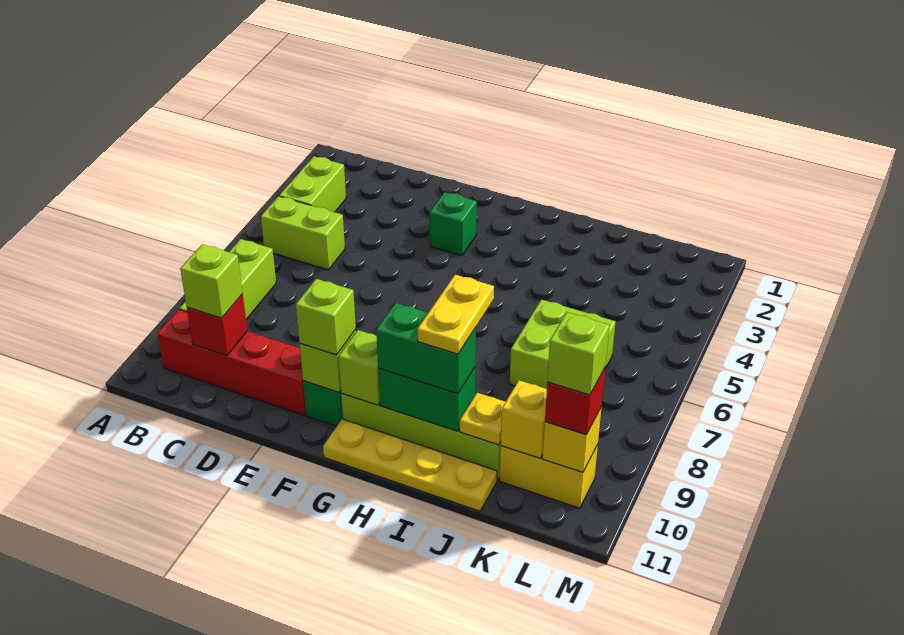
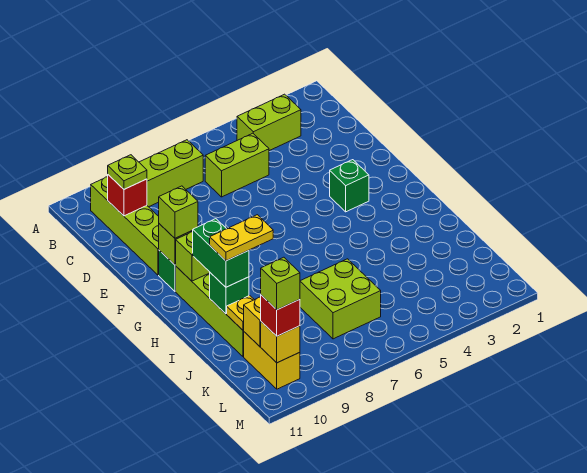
lime brick B5:C5 level 1 -> lime brick C5:C6 level 1
red brick B10:E10 level 1 -> lime brick B10:E10 level 1
lime brick C10 level 3 -> lime plate C10 level 3
yellow plate G11:J11 level 1 -> none
green brick H10:I10 level 2 -> green brick I10 level 2

